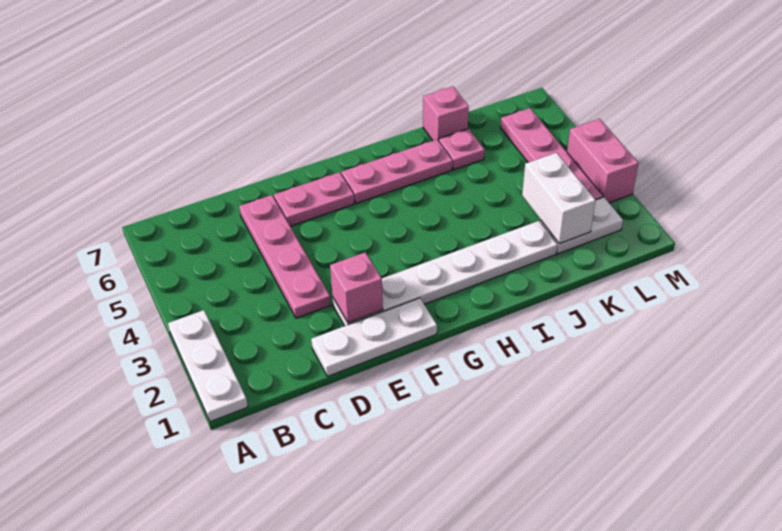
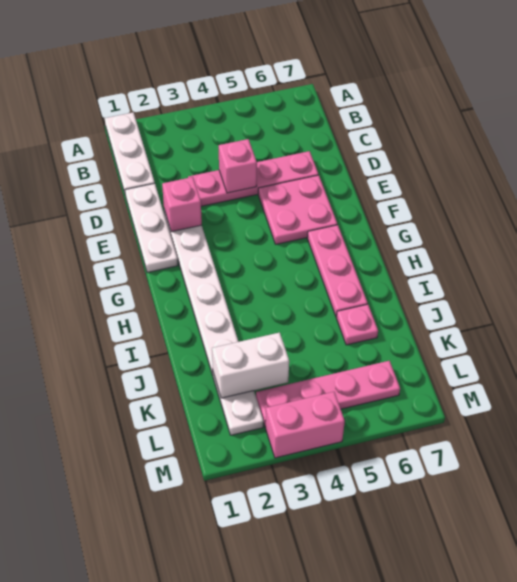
white plate A1:A3 level 1 -> white plate A1:C1 level 1
pink plate E6:F6 level 1 -> pink plate E5:F6 level 1
pink brick J7 level 1 -> pink brick D4 level 2

